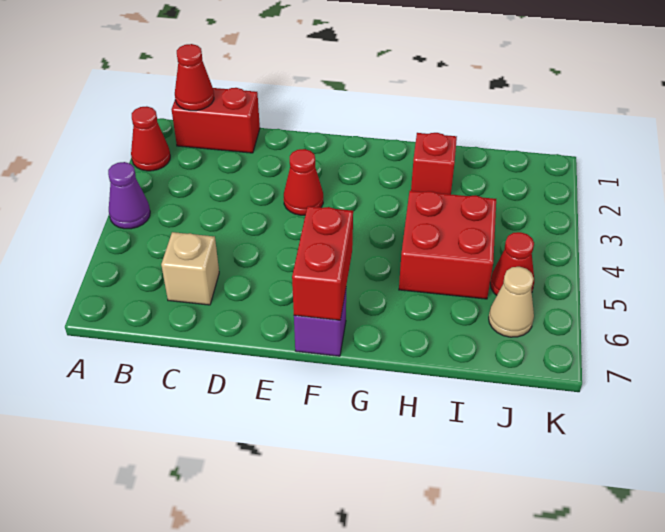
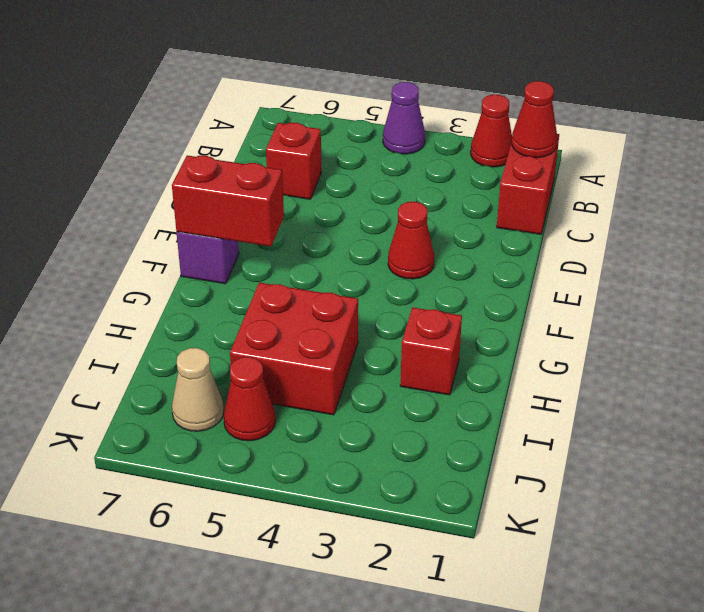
tan brick C6 level 1 -> red brick C6 level 1

